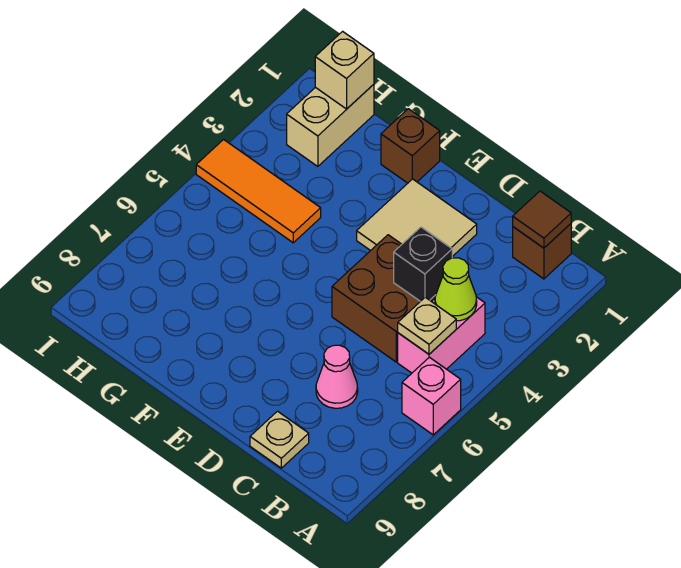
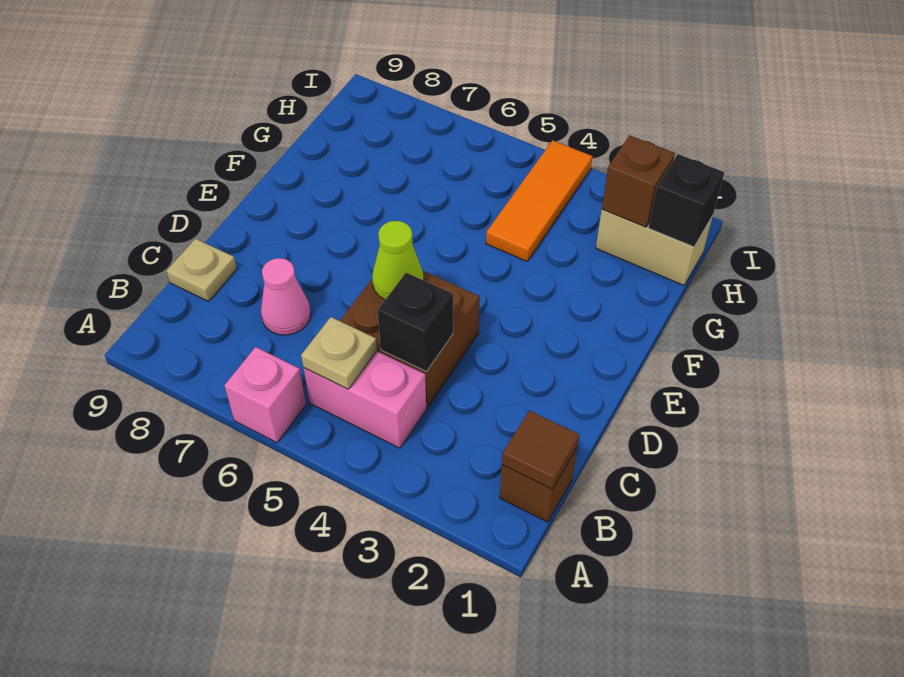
lime cone B4 level 2 -> lime cone D5 level 2
tan tile D2:E3 level 1 -> none
brown brick F1 level 1 -> brown brick H2 level 2
tan brick H1 level 2 -> black brick H1 level 2

